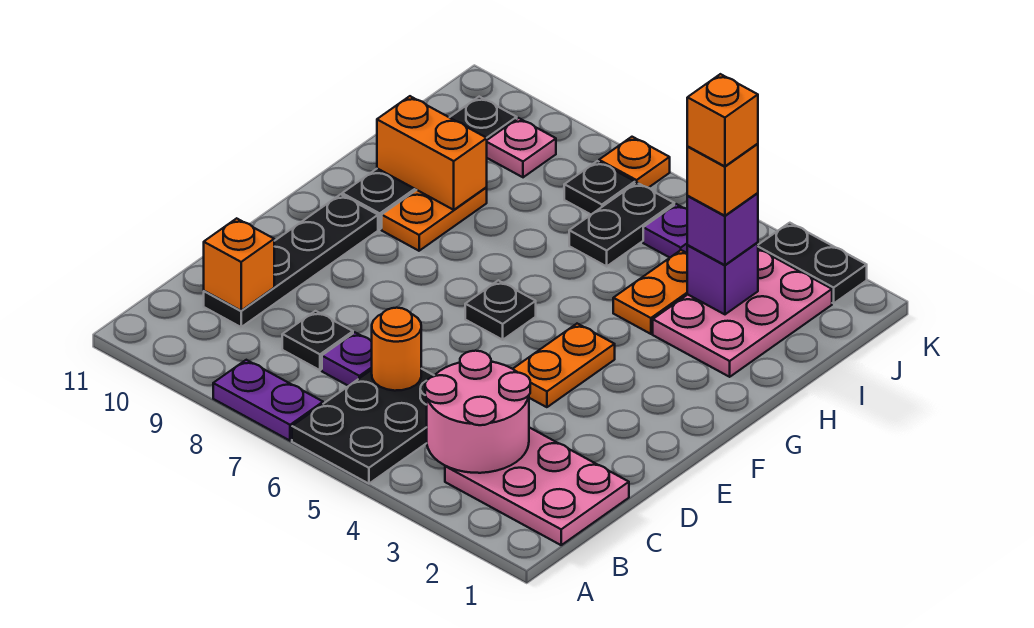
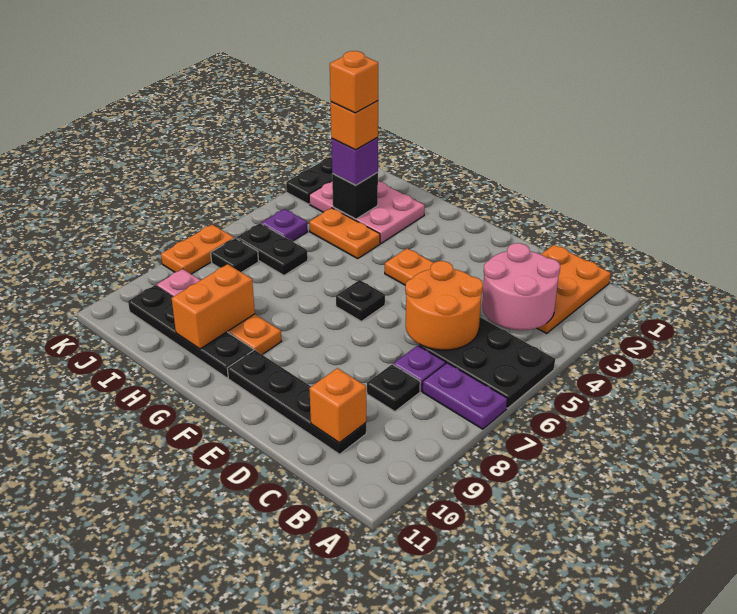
purple plate A7:A8 level 1 -> purple plate A7:B7 level 1
pink plate B1:C3 level 1 -> orange plate B1:C3 level 1
orange round brick C6 level 2 -> orange round brick C5:D6 level 2
purple brick I3 level 2 -> black brick I3 level 2
orange plate K7 level 1 -> orange plate K7:K8 level 1

